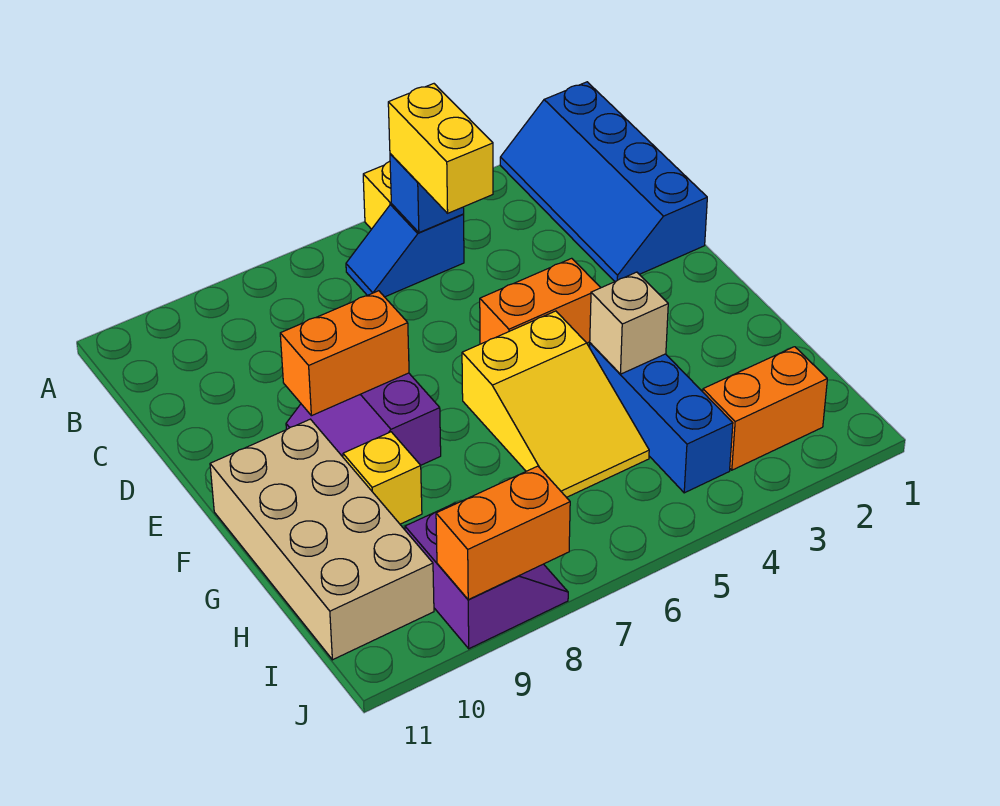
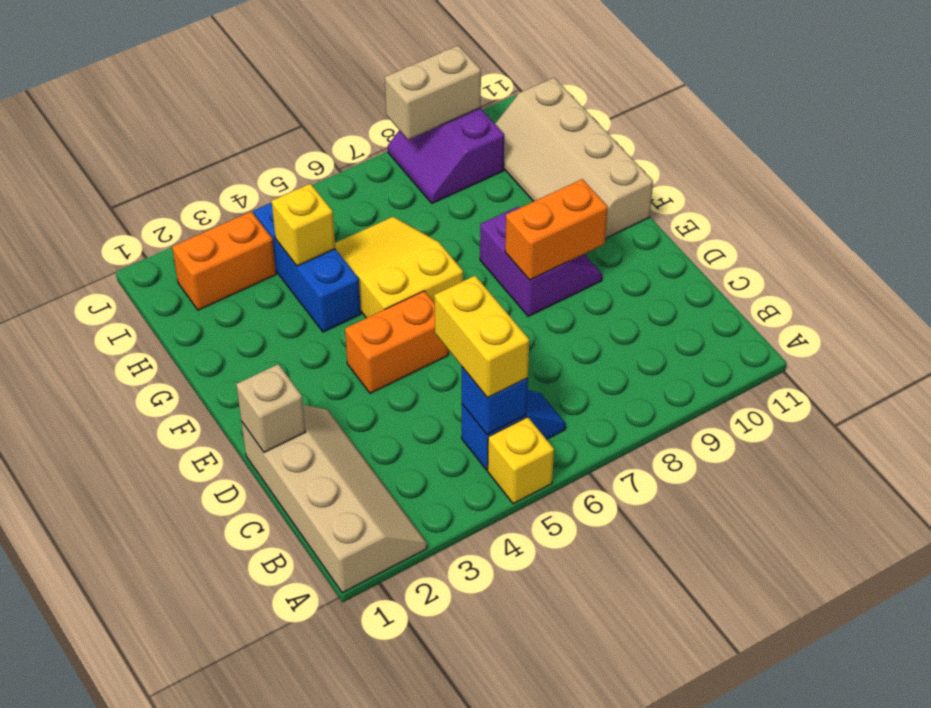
blue slope A1:D2 level 1 top 1 -> tan slope A1:D2 level 1 top 1
tan brick F10:I11 level 1 -> tan slope F10:I11 level 1 top 11
tan brick G4 level 2 -> tan brick D1 level 2
yellow brick G9 level 1 -> yellow brick H4 level 2
orange brick J8:J9 level 2 -> tan brick J8:J9 level 2

